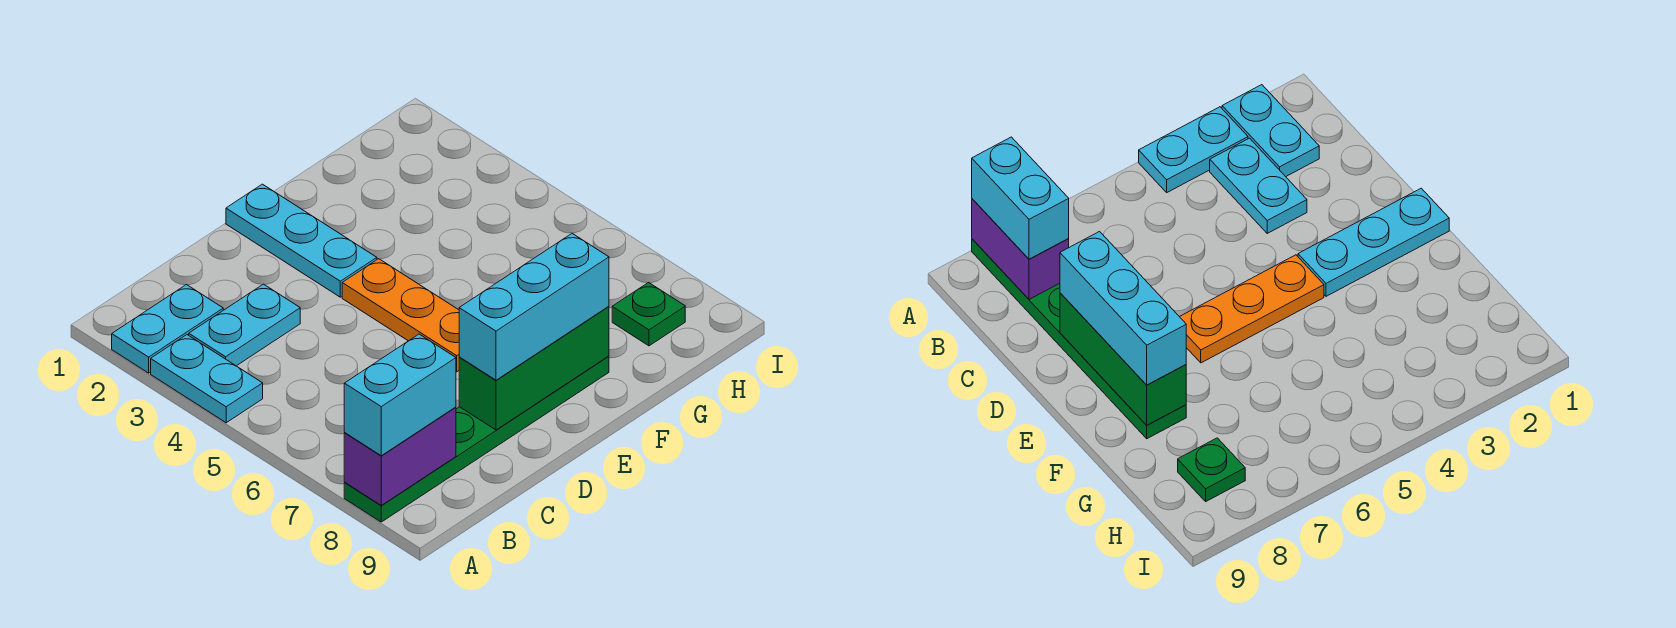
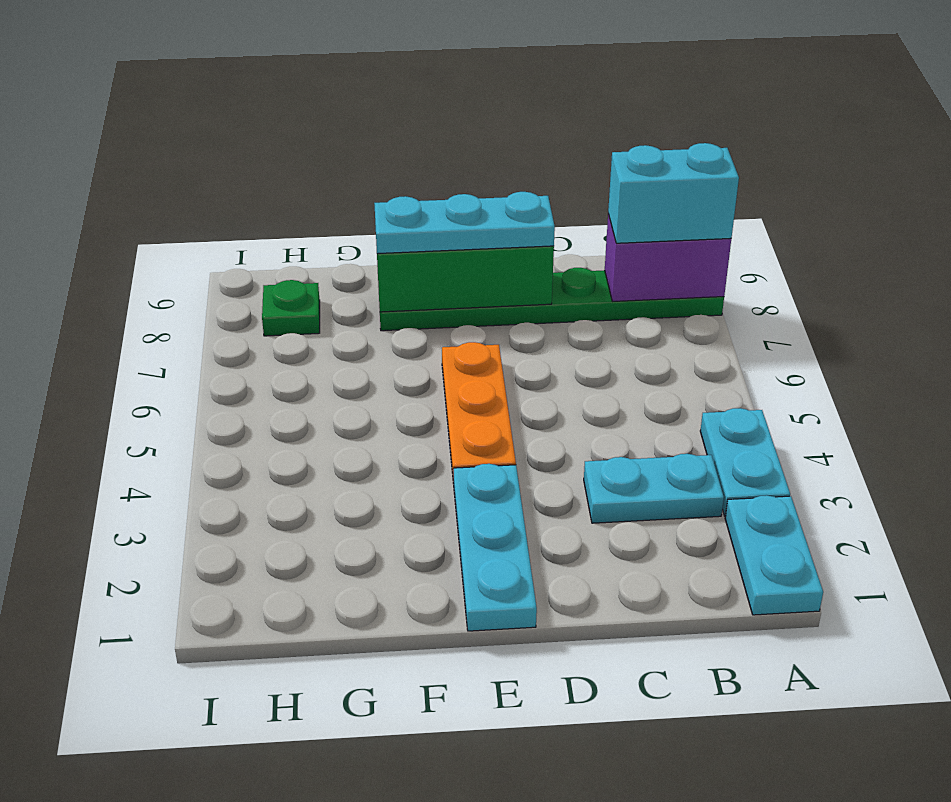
cyan plate A2:B2 level 1 -> cyan plate A1:A2 level 1
cyan brick D8:F8 level 3 -> cyan plate D8:F8 level 3

